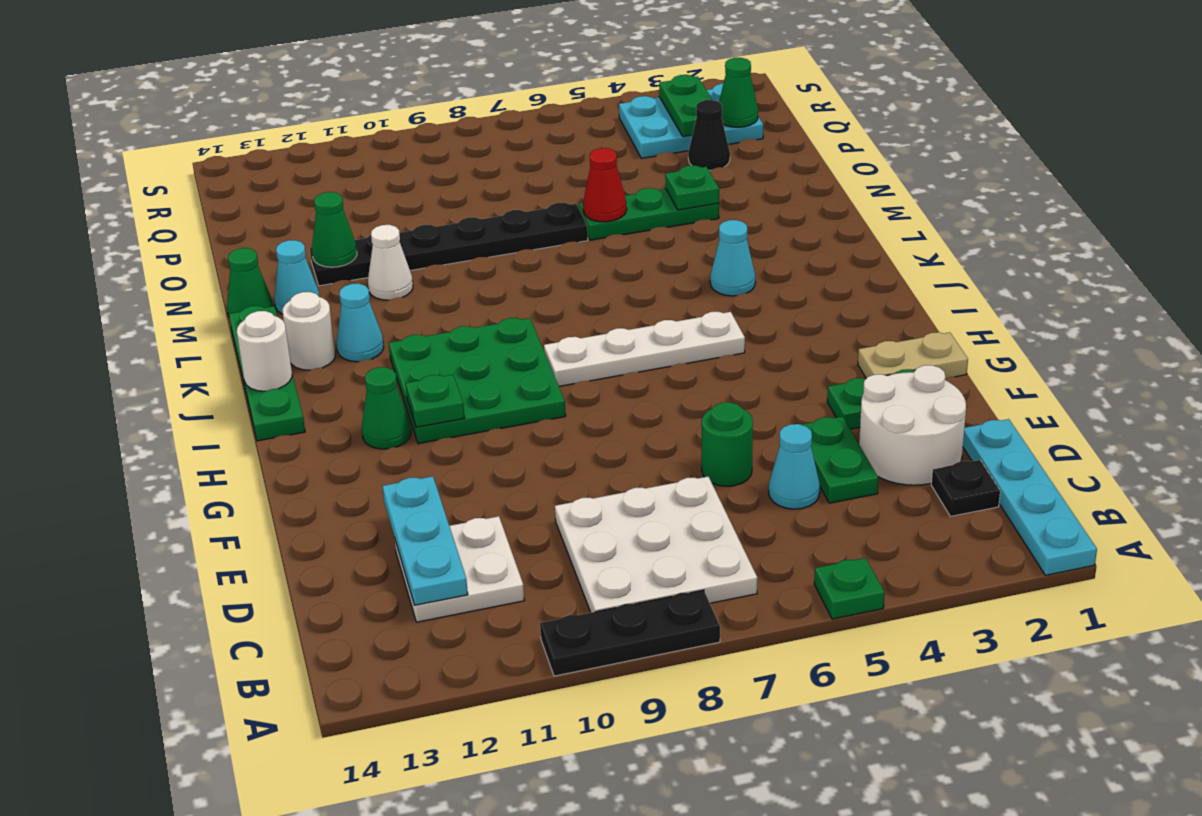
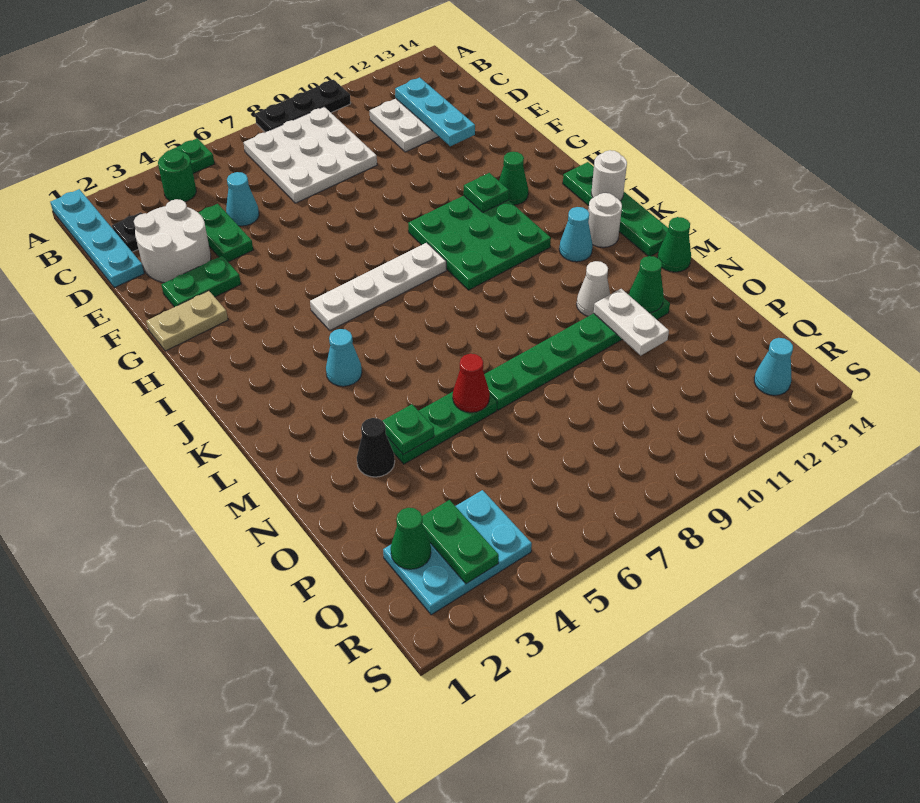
green round brick E6 level 1 -> green round brick B4 level 1
cyan cone M13 level 1 -> cyan cone R13 level 1
black plate N7:N12 level 1 -> green plate N7:N12 level 1
none -> white plate N11:O11 level 2
black cone P3 level 1 -> black cone N3 level 1

